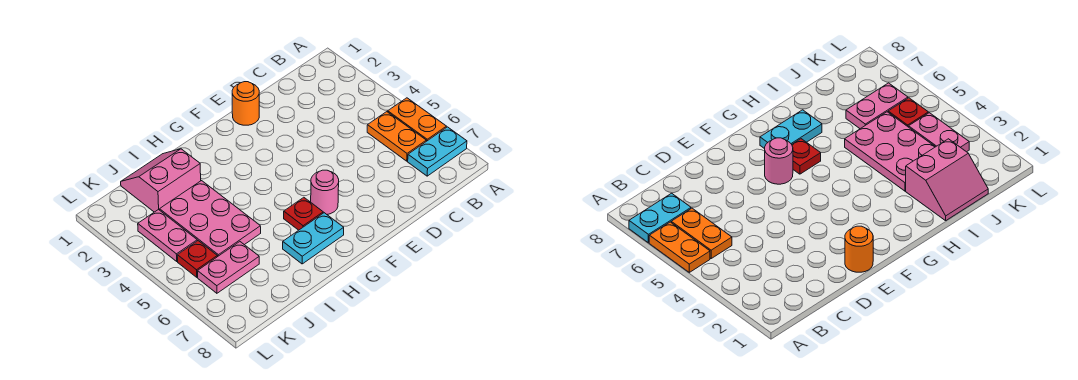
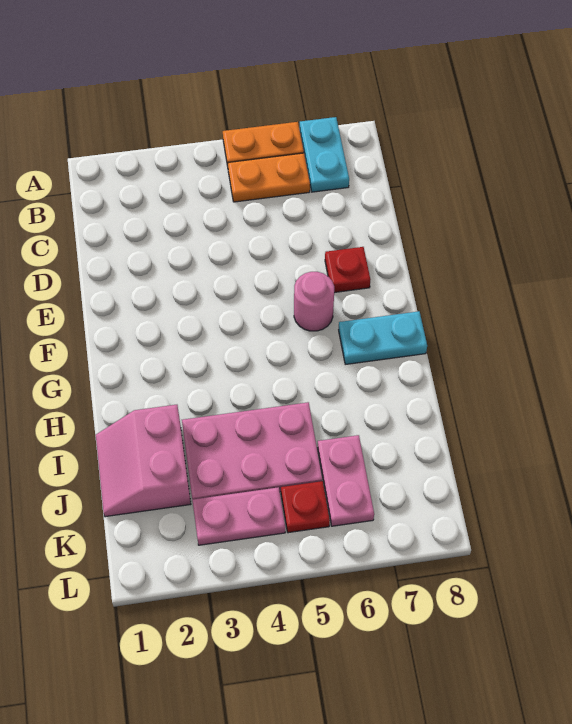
orange round brick E1 level 1 -> none
red plate G6 level 1 -> red plate E7 level 1
cyan plate G7:H7 level 1 -> cyan plate G7:G8 level 1

